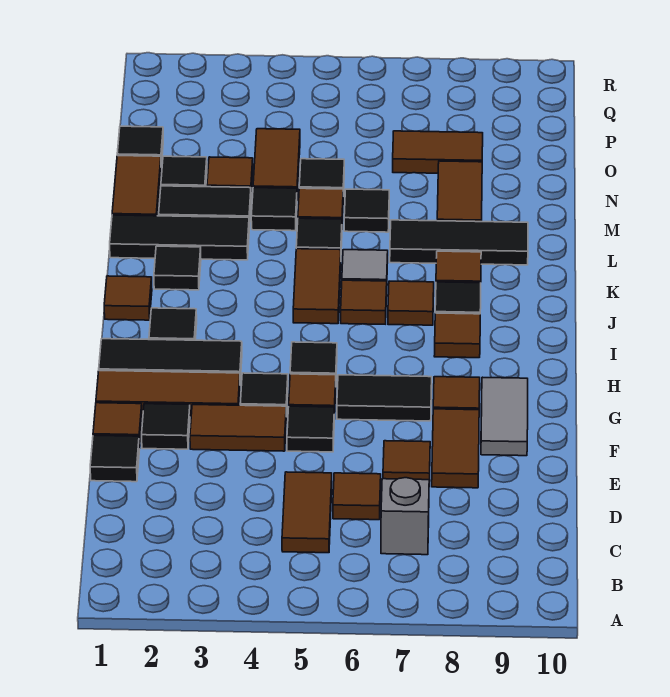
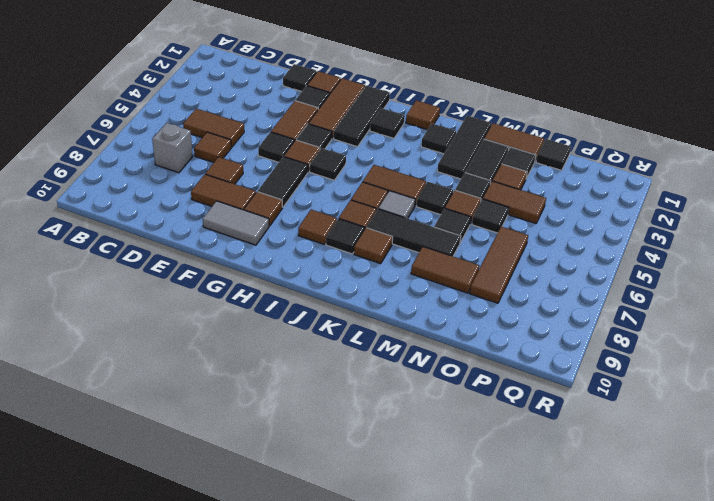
black tile L7:L9 level 1 -> black tile K7:M7 level 1
brown tile O7:O8 level 1 -> brown tile O6:O8 level 1

